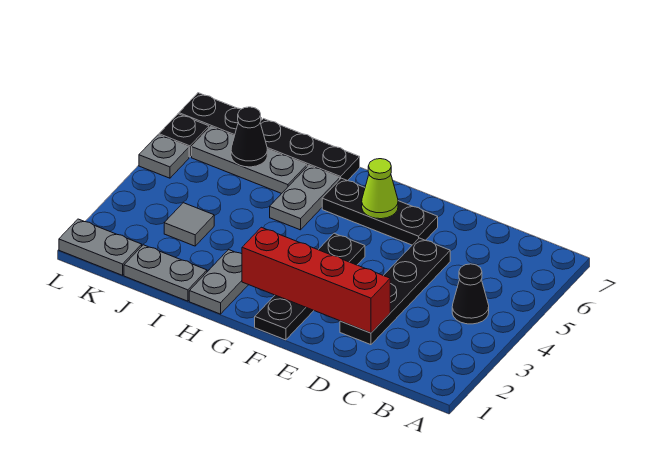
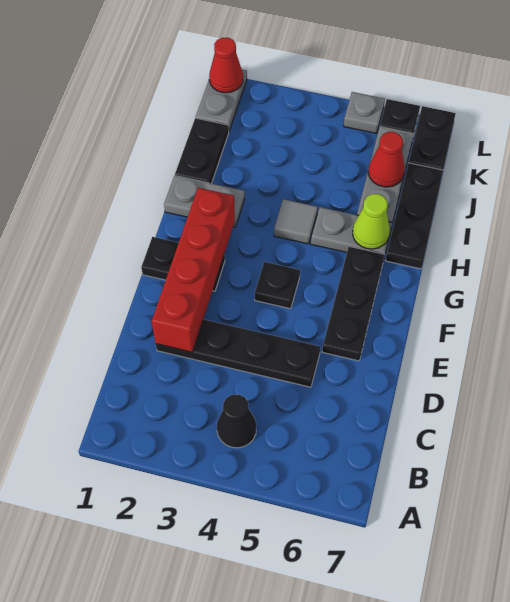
lime cone F6 level 2 -> lime cone H6 level 2
grey plate I1:J1 level 1 -> black plate I1:J1 level 1
grey tile J3 level 1 -> grey tile H4 level 1
black cone J6 level 2 -> red cone J6 level 2
none -> red cone L1 level 2

